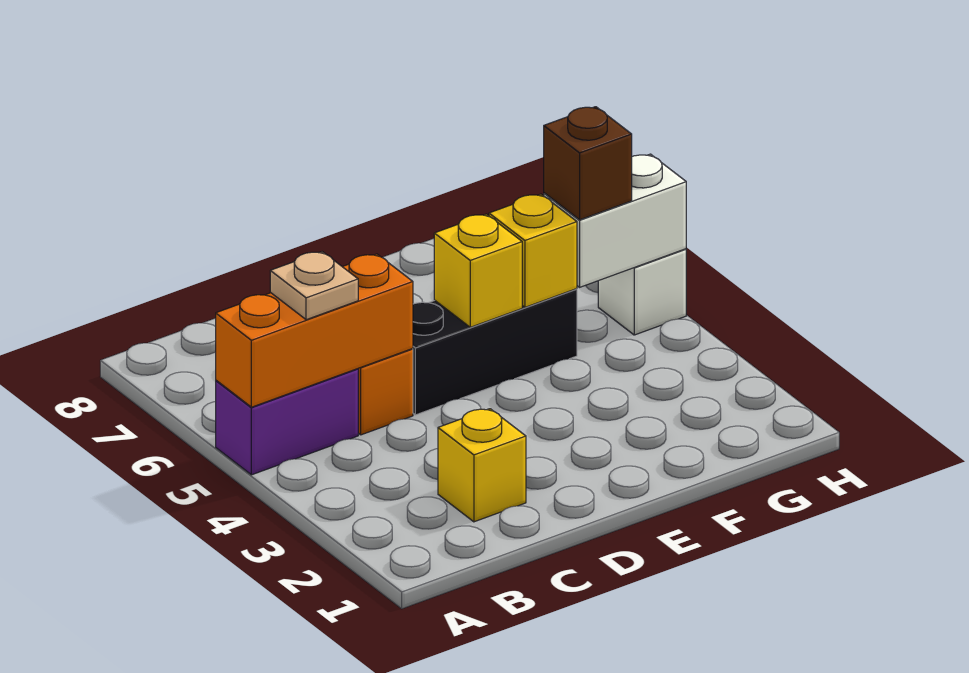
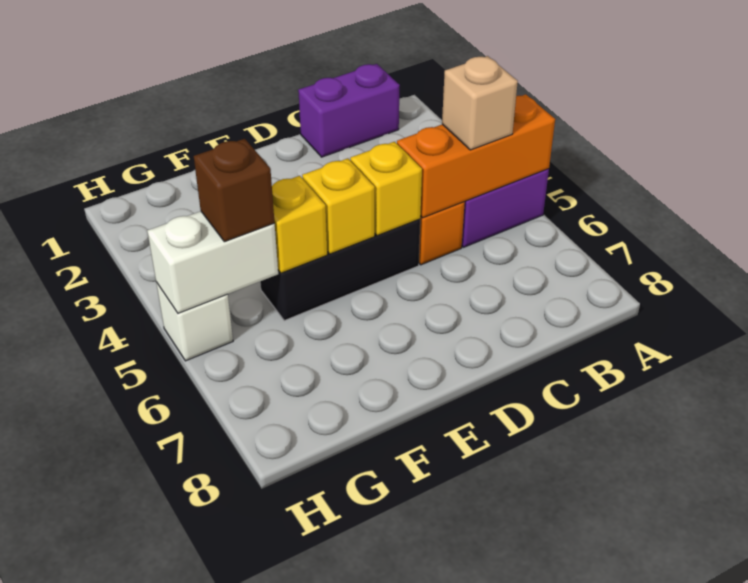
none -> purple brick B1:C1 level 1
tan plate B5 level 3 -> tan brick B5 level 3
yellow brick C2 level 1 -> yellow brick D5 level 2

